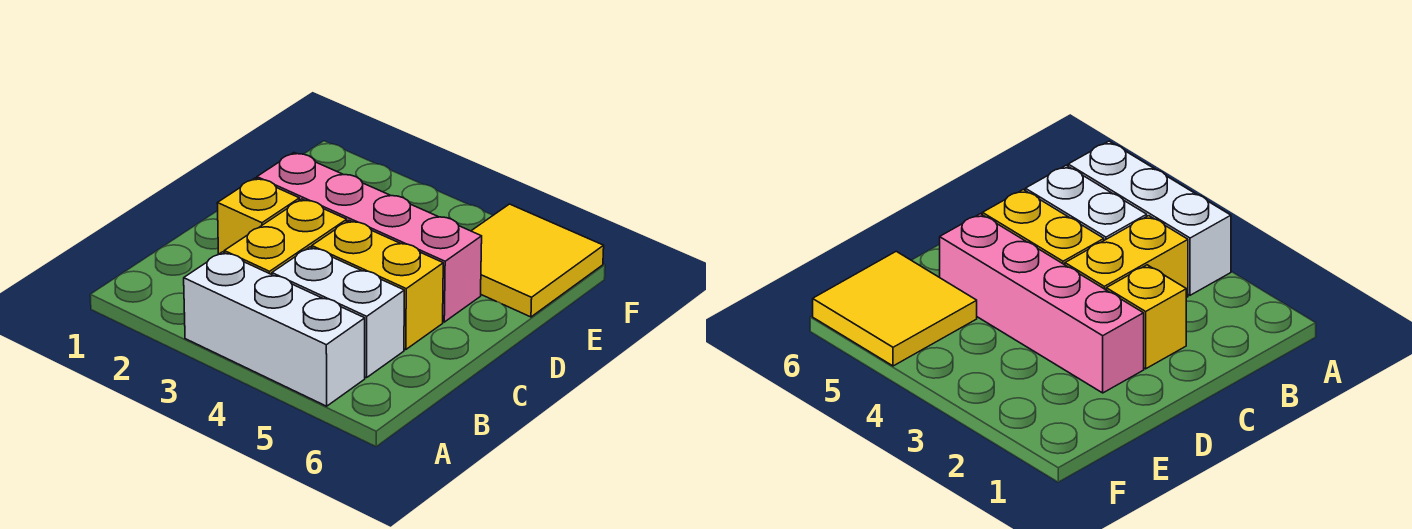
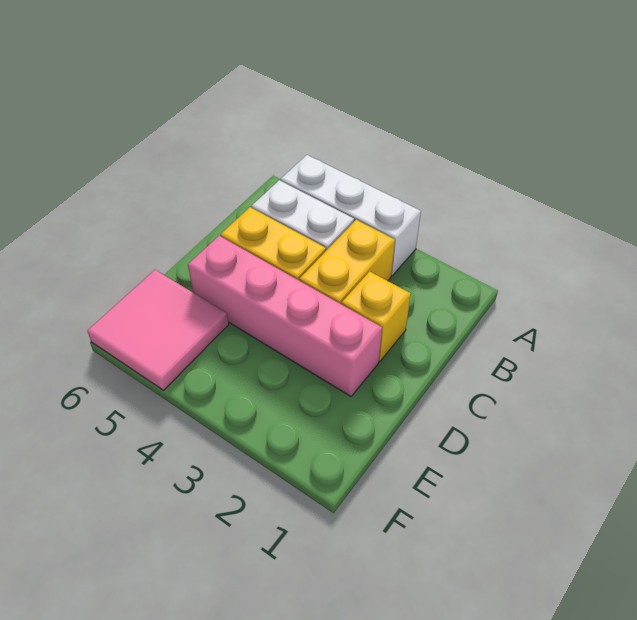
yellow tile E5:F6 level 1 -> pink tile E5:F6 level 1

